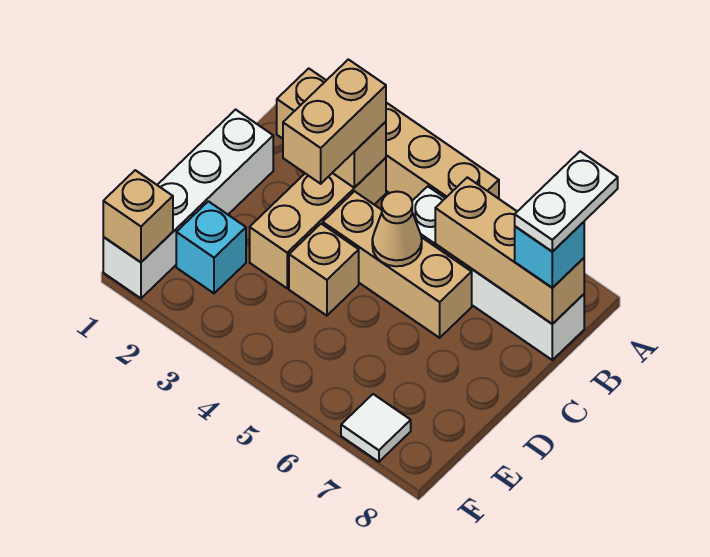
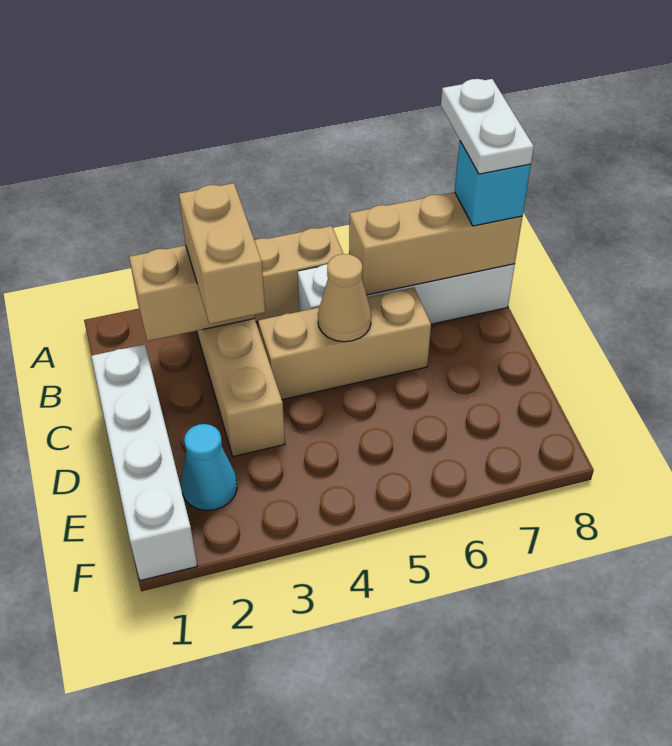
tan brick D4 level 1 -> none
cyan brick E2 level 1 -> cyan cone E2 level 1
tan brick F1 level 2 -> none
white tile F7 level 1 -> none

